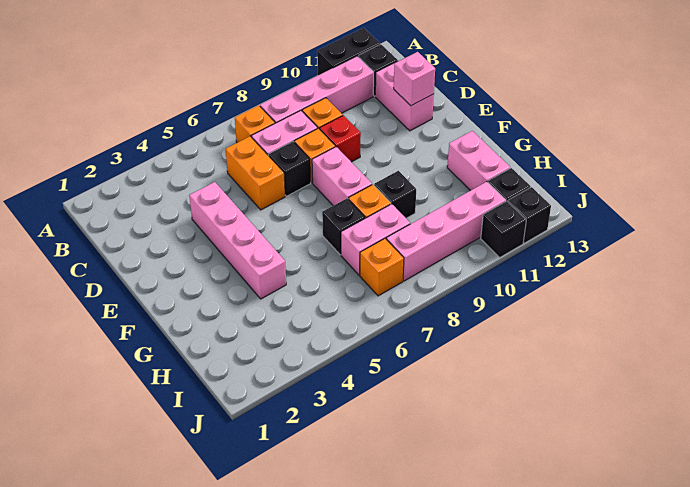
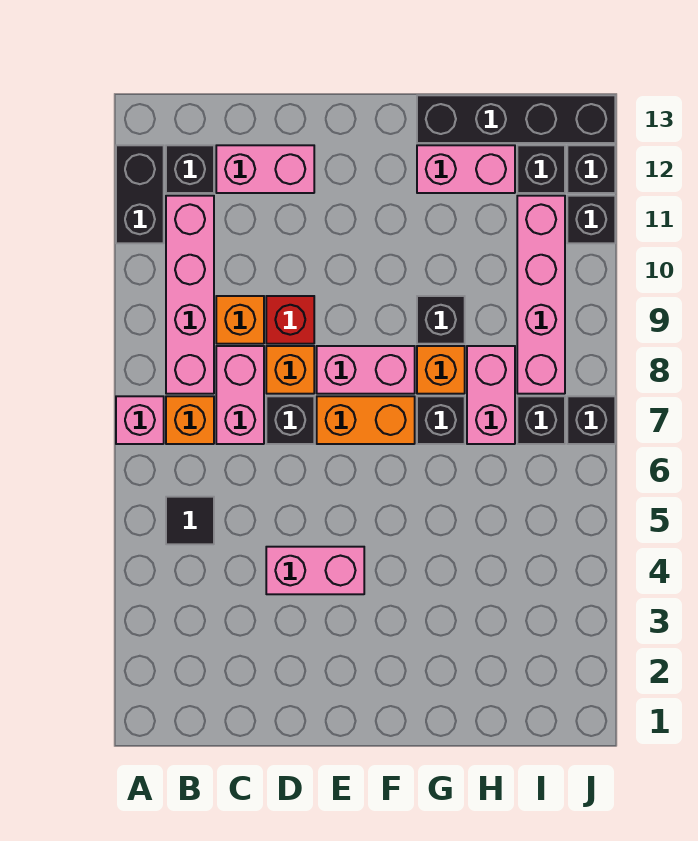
none -> black tile B5 level 1
orange brick C6:D6 level 1 -> orange brick E7:F7 level 1
pink brick D4:G4 level 1 -> pink brick D4:E4 level 1
pink brick D12 level 2 -> pink brick A7 level 1
none -> black brick G13:J13 level 1
orange brick I7 level 1 -> black brick I7 level 1
none -> black brick J7 level 1

